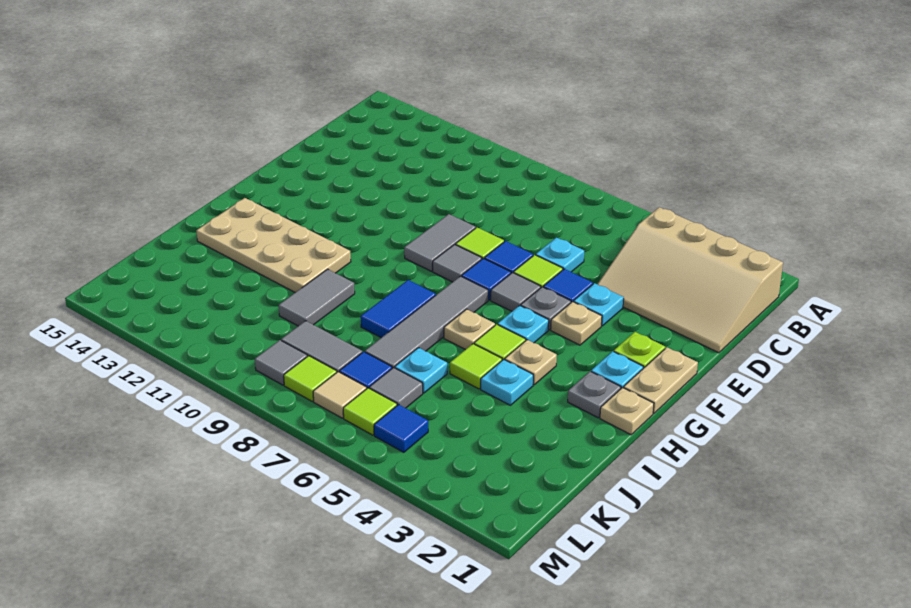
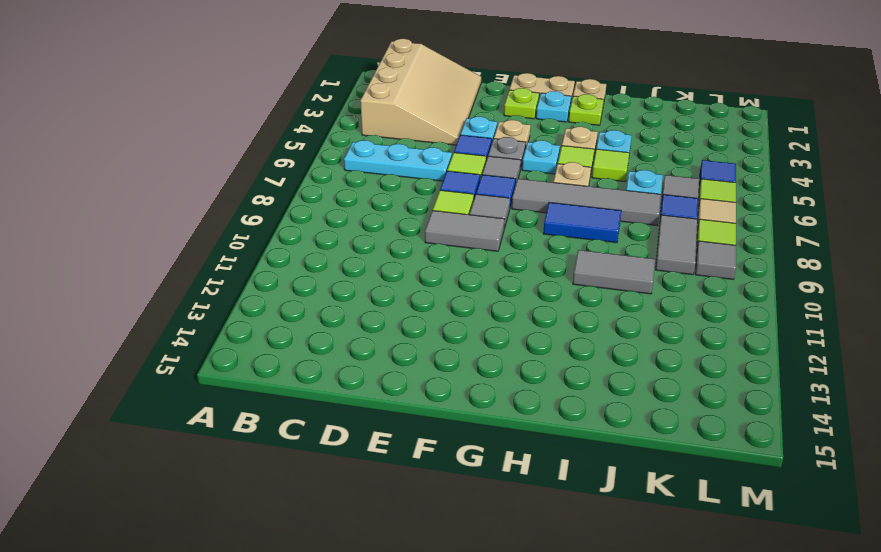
cyan plate D6 level 1 -> cyan plate B6:D6 level 1
grey plate H2 level 1 -> lime plate H2 level 1
tan plate H11:I14 level 1 -> none

